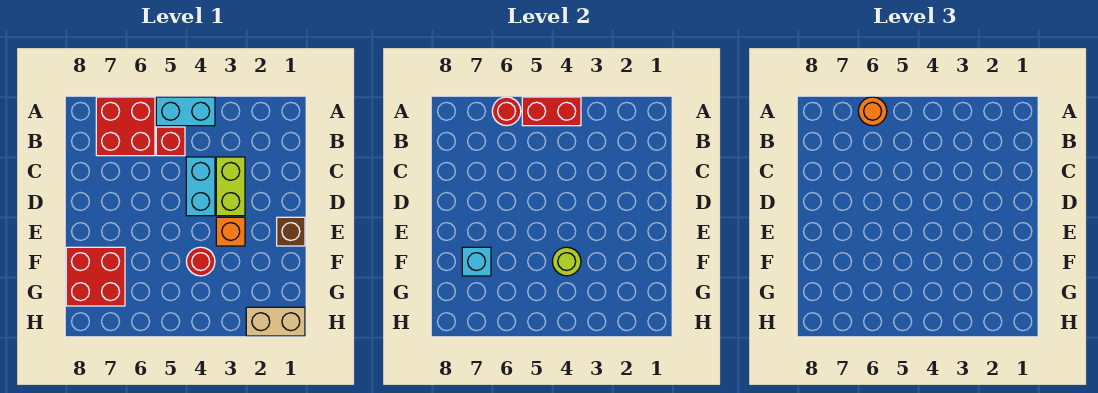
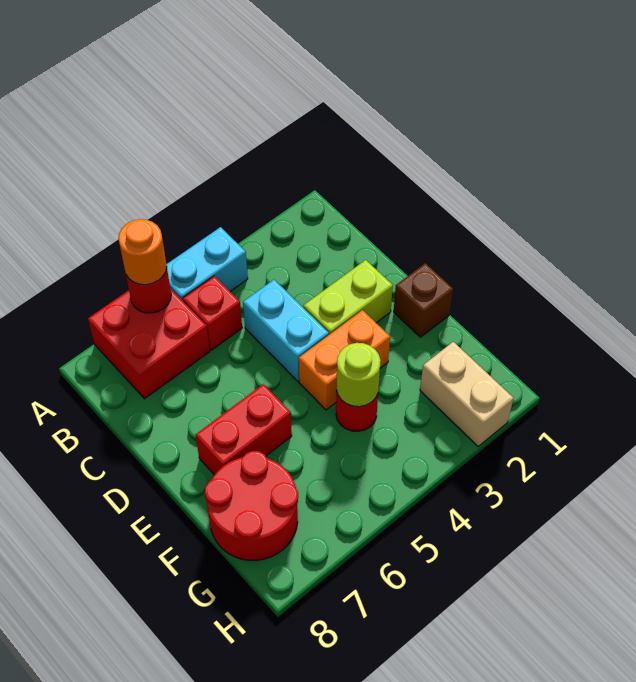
red brick A4:A5 level 2 -> red brick E6:E7 level 1
lime brick C3:D3 level 1 -> lime brick D2:D3 level 1
orange brick E3 level 1 -> orange brick E3:E4 level 1
red brick F7:G8 level 1 -> red round brick F7:G8 level 1
cyan brick F7 level 2 -> none
tan brick H1:H2 level 1 -> tan brick G2:H2 level 1

